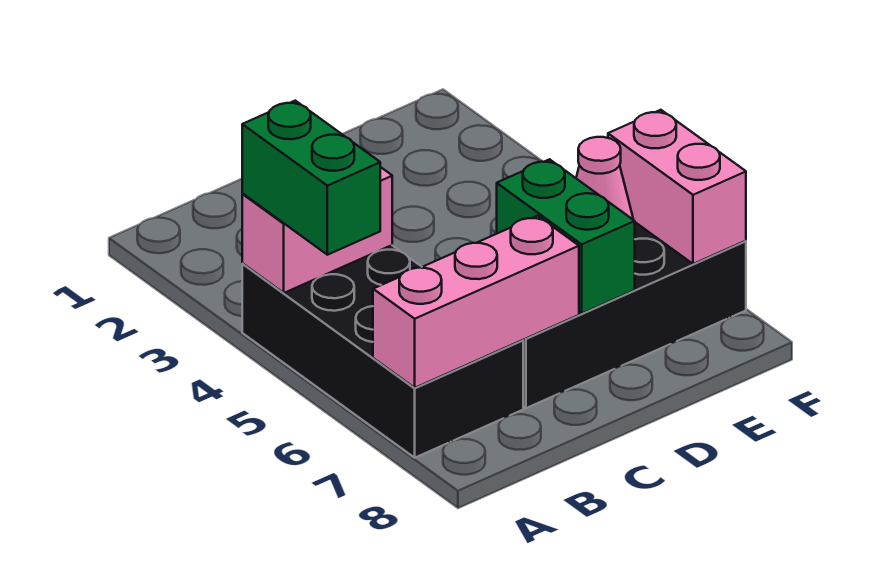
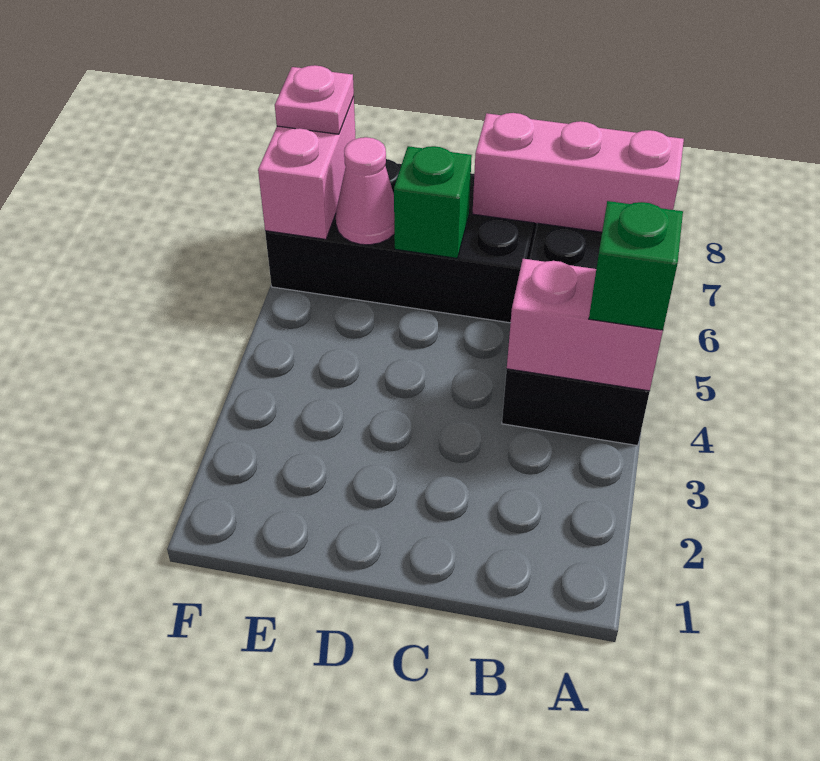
green brick A4:A5 level 3 -> green brick A4 level 3
green brick D6:D7 level 2 -> green brick D6 level 2
none -> pink plate F7 level 3

